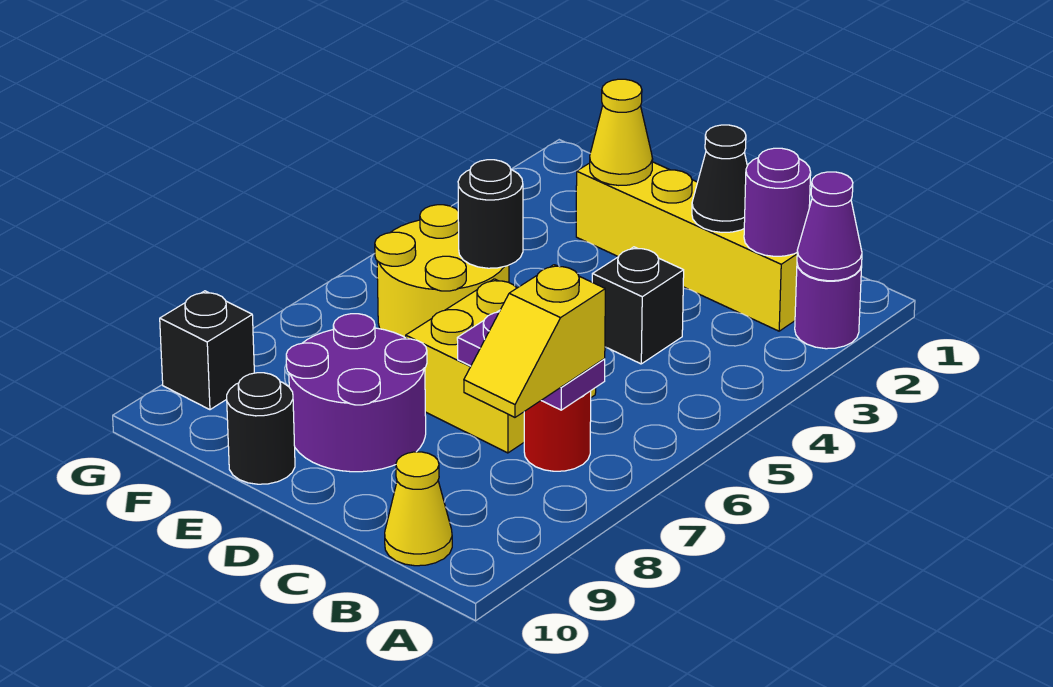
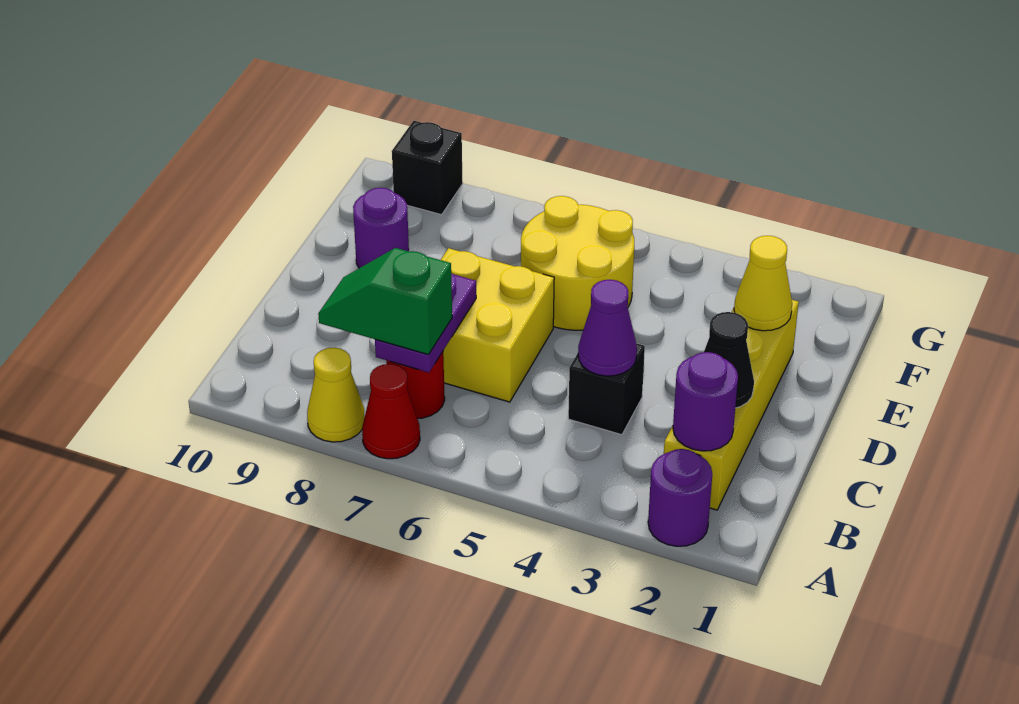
purple cone A2 level 2 -> purple cone C4 level 2
none -> red cone A7 level 1
yellow slope B7:B8 level 3 top 7 -> green slope B7:B8 level 3 top 7
yellow cone B10 level 1 -> yellow cone A8 level 1
purple round brick D8:E9 level 1 -> purple round brick E9 level 1
black round brick E5 level 2 -> none
black round brick E10 level 1 -> none

